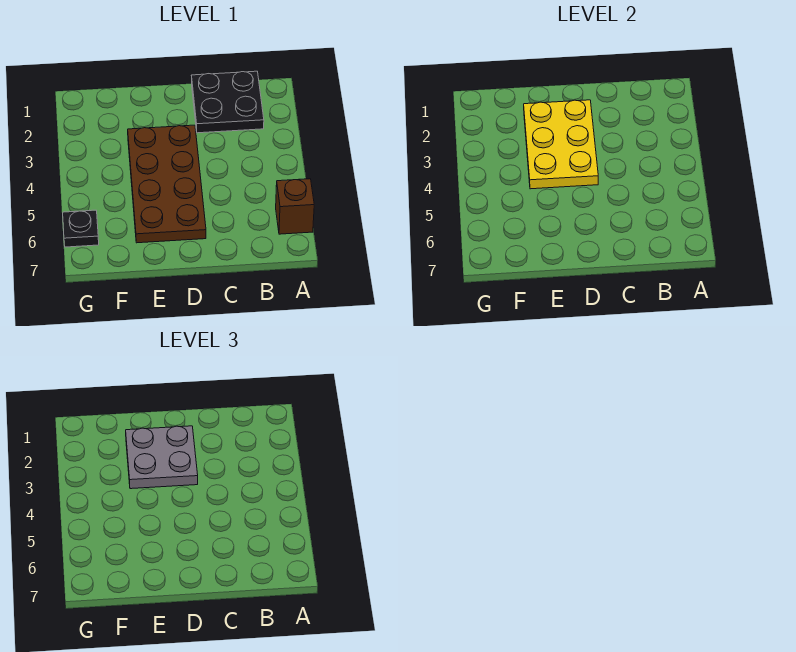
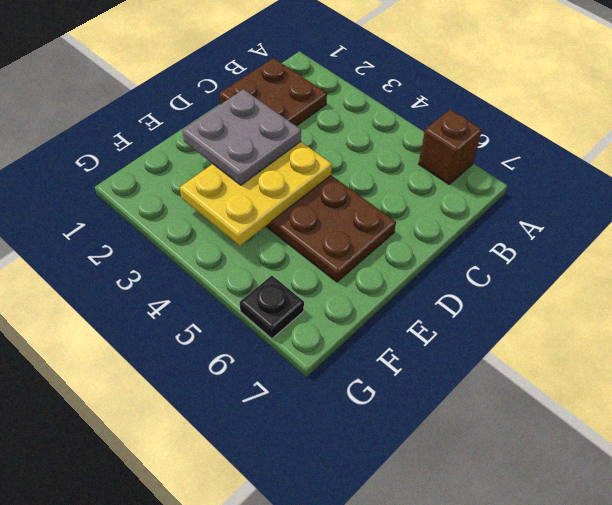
black plate B1:C2 level 1 -> brown plate B1:C2 level 1
yellow plate D2:E4 level 2 -> yellow plate D3:F4 level 2

